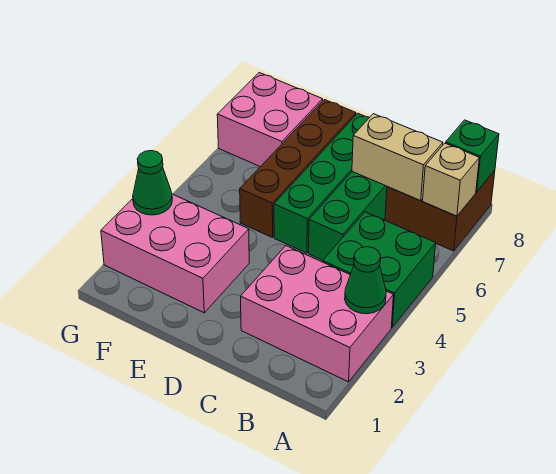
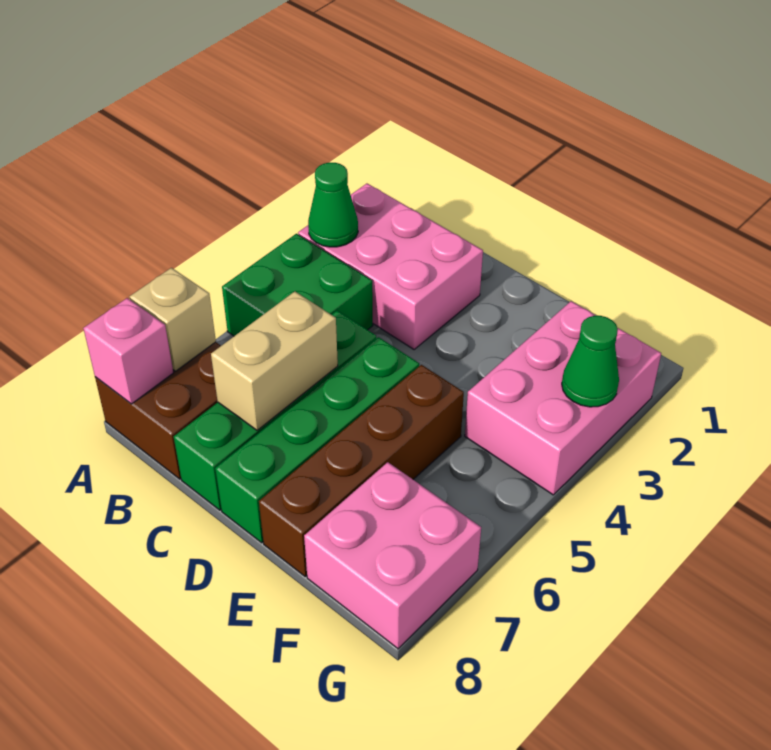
green brick A8 level 2 -> pink brick A8 level 2
tan brick B7:C7 level 2 -> tan brick C6:C7 level 2
pink brick E2:G3 level 1 -> pink brick F2:G4 level 1

